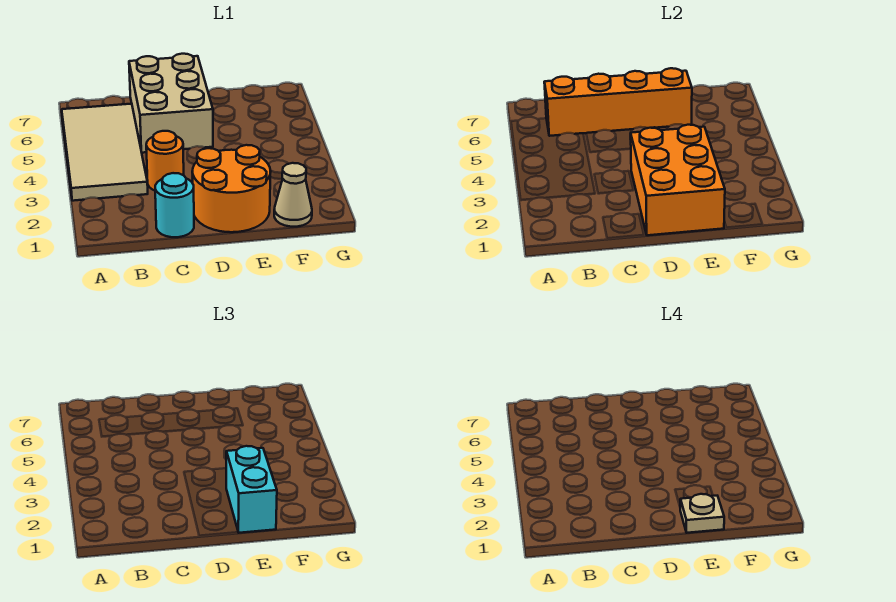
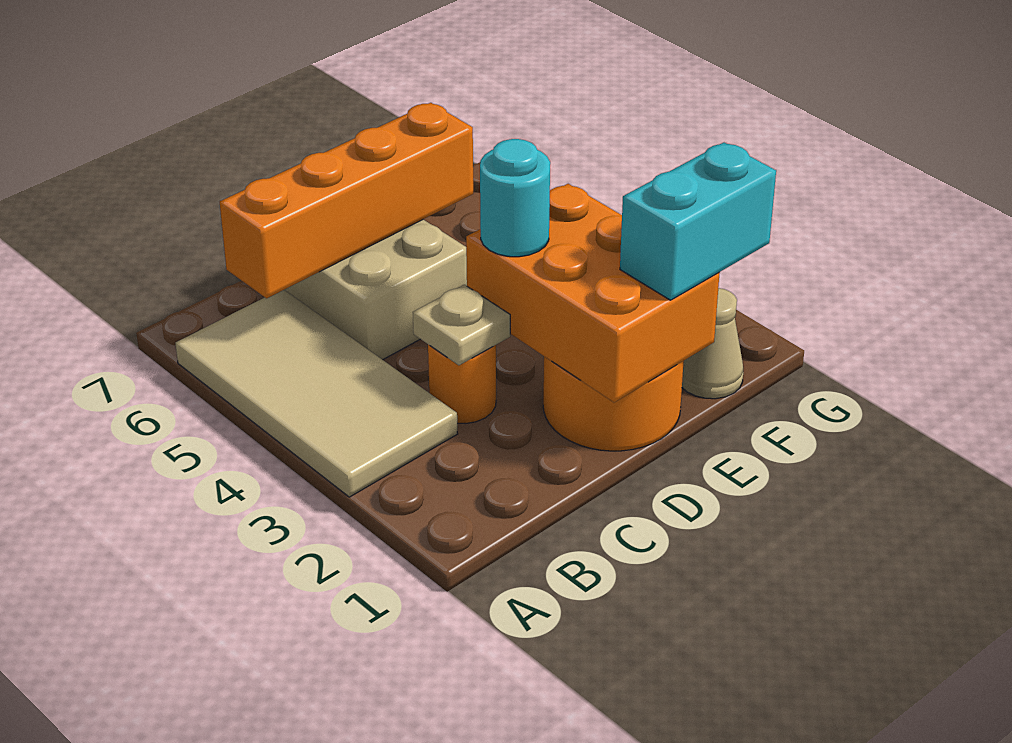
cyan round brick C1 level 1 -> cyan round brick D3 level 3
cyan brick E1:E2 level 3 -> cyan brick E1:F1 level 3
tan plate E1 level 4 -> tan plate C3 level 2

